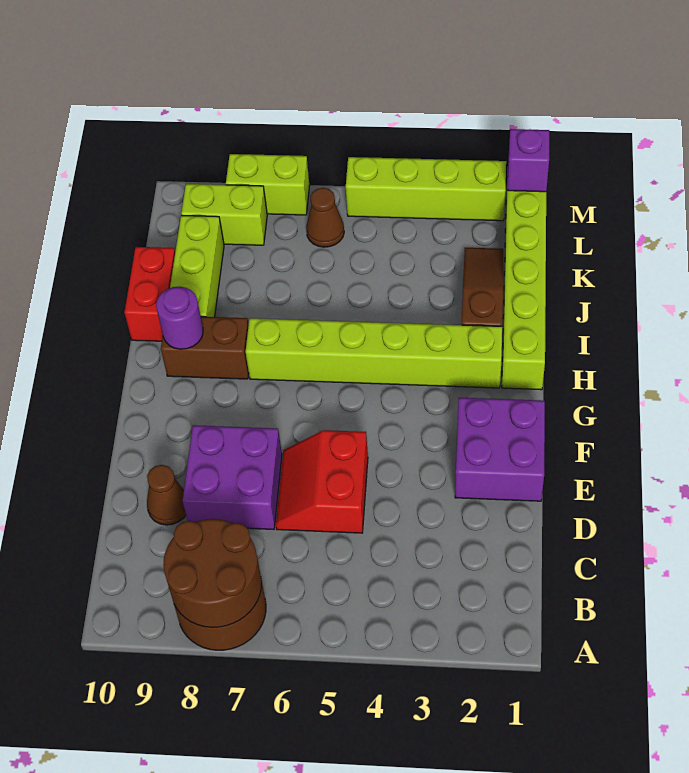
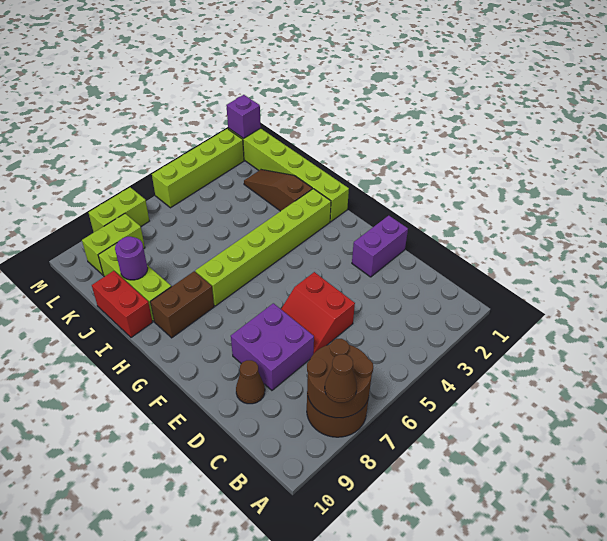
purple brick E1:F2 level 1 -> purple brick E1:E2 level 1
purple round brick H9 level 2 -> purple round brick J9 level 2
brown cone L6 level 1 -> brown cone A8 level 3

